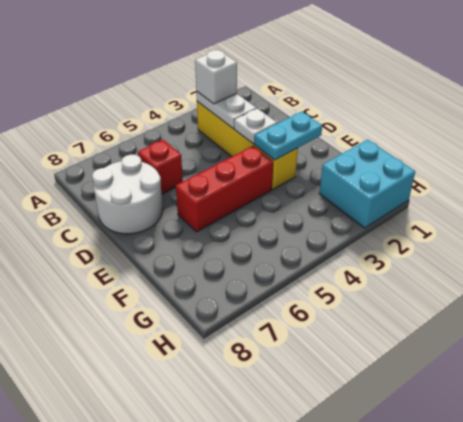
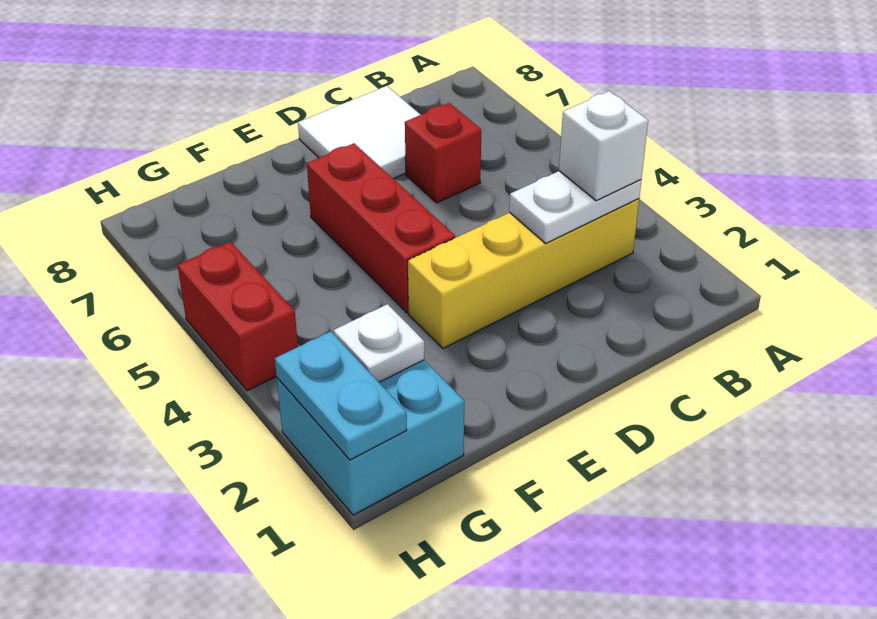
white round brick C7:D8 level 1 -> white tile C7:D8 level 1
white plate D3 level 2 -> white plate G2 level 2
cyan plate E2:E3 level 2 -> cyan plate H1:H2 level 2
none -> red brick H4:H5 level 1

